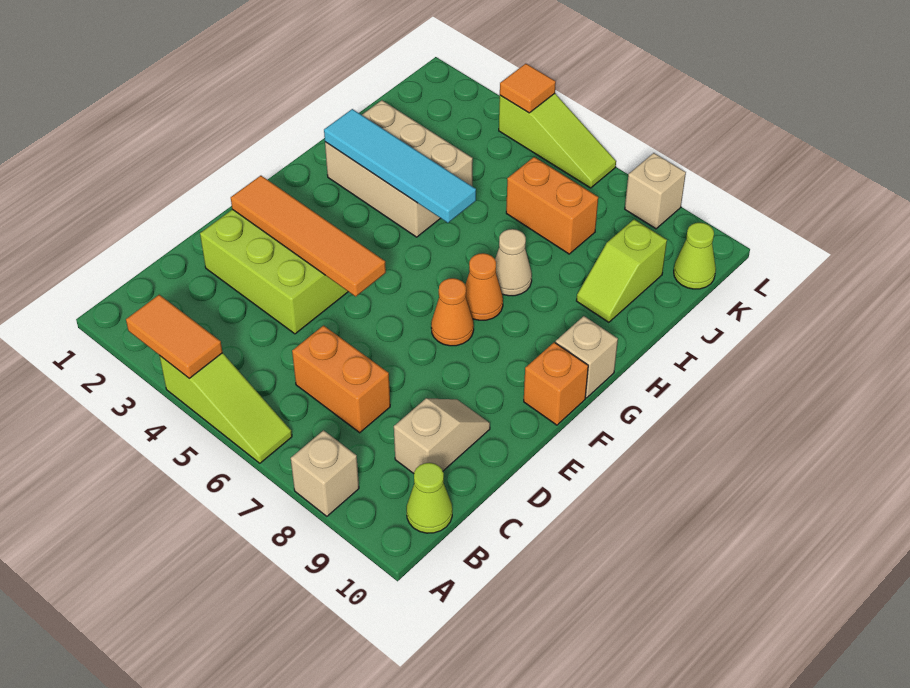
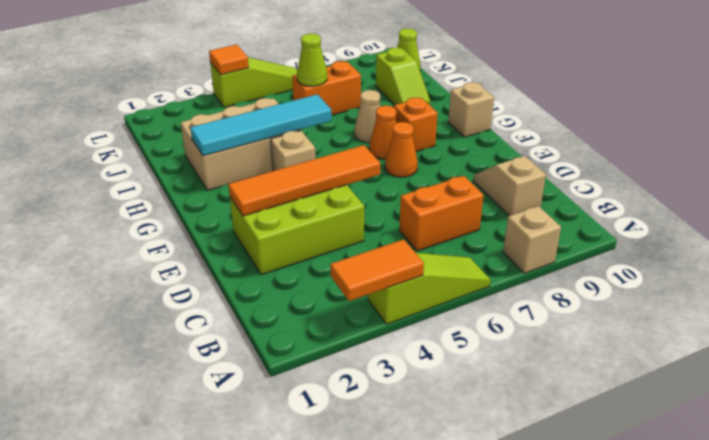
lime cone B10 level 1 -> lime cone J6 level 2
orange brick F10 level 1 -> orange brick G8 level 1
tan brick L8 level 1 -> tan brick G4 level 1

